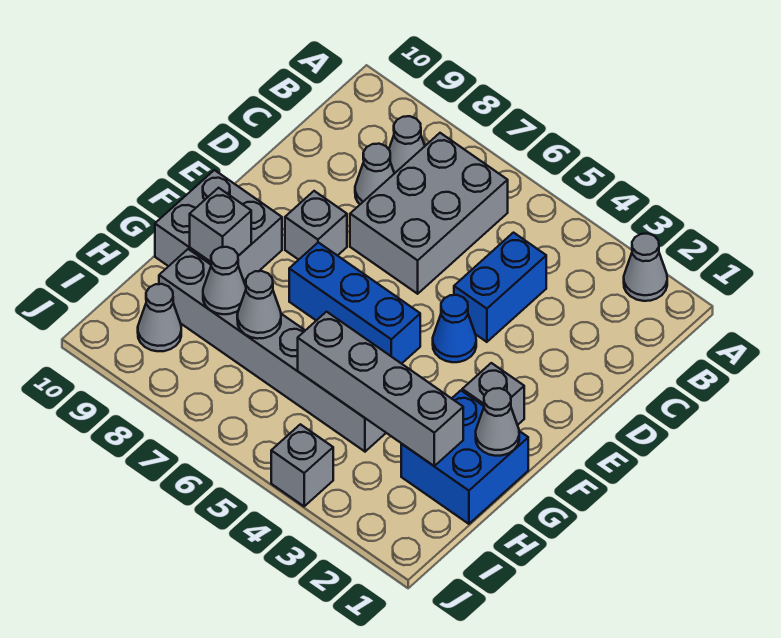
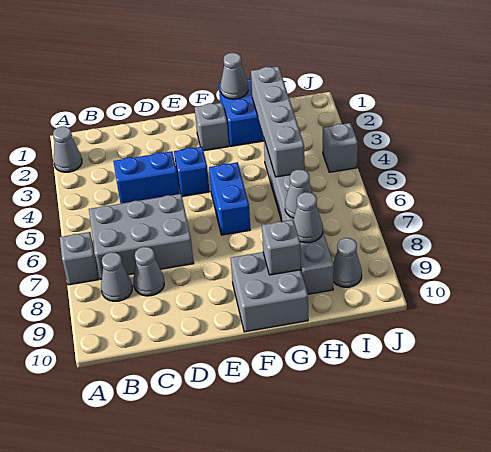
blue cone E4 level 1 -> blue brick E4 level 1
grey brick E8 level 1 -> grey brick A7 level 1
blue brick F5:F7 level 1 -> blue brick F5:F6 level 1

